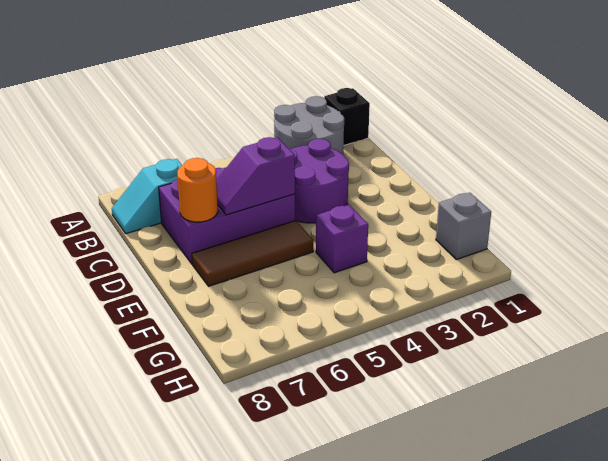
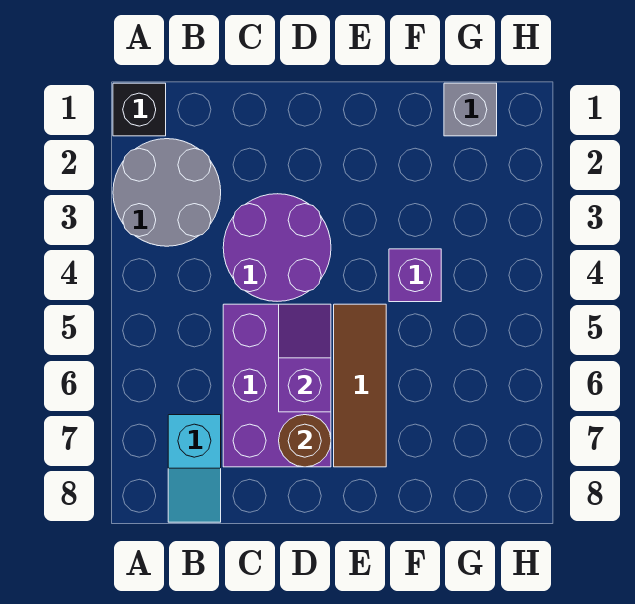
purple slope D5:D6 level 2 top 5 -> purple slope D5:D6 level 2 top 6
orange round brick D7 level 2 -> brown round brick D7 level 2

